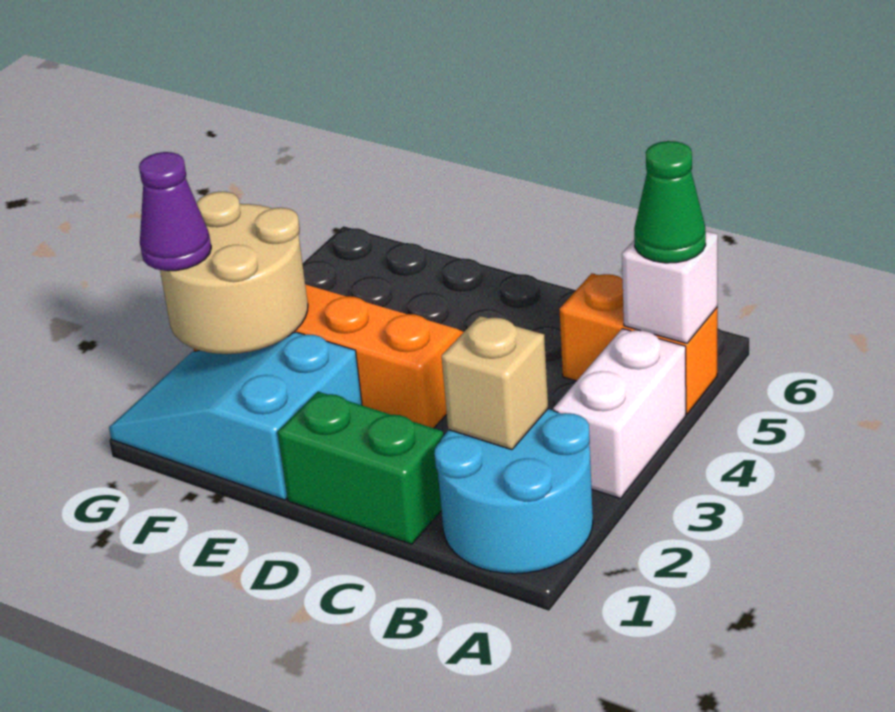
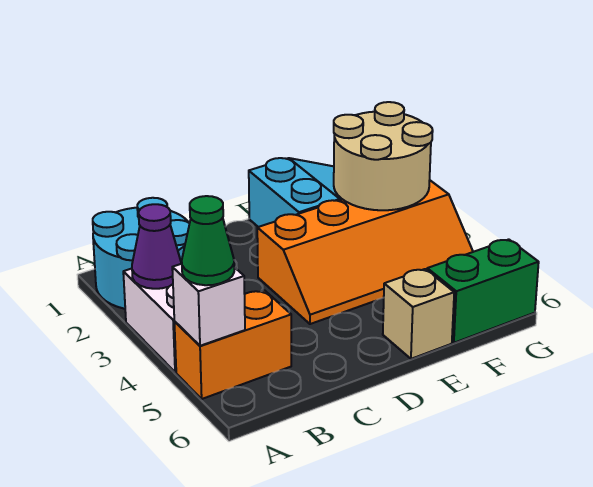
tan brick B2 level 2 -> tan brick E6 level 1
green brick C1:D1 level 1 -> green brick F6:G6 level 1
purple cone G2 level 3 -> purple cone A3 level 2

